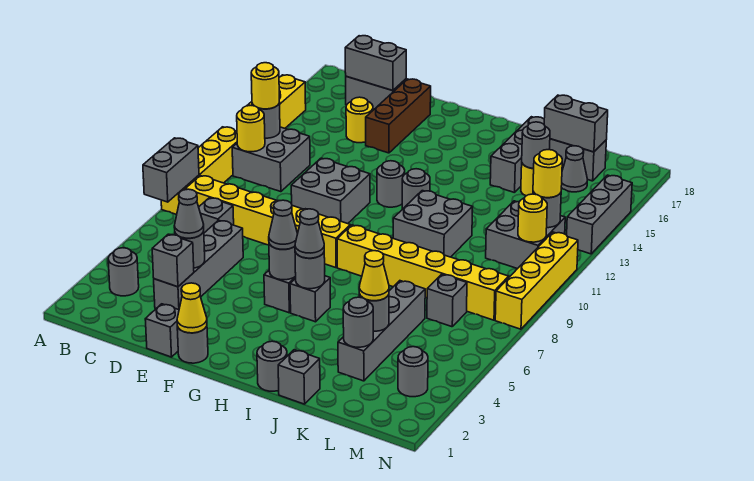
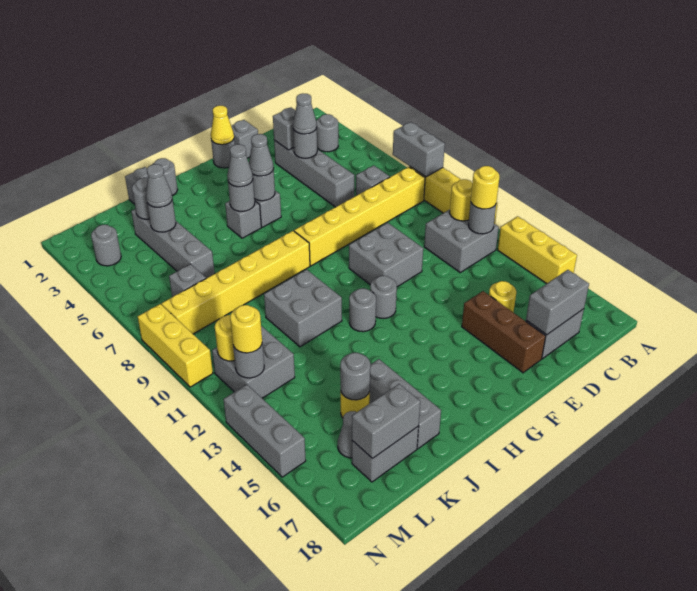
yellow cone K4 level 3 -> grey cone K4 level 3
yellow brick N8:N11 level 1 -> yellow brick N8:N10 level 1

